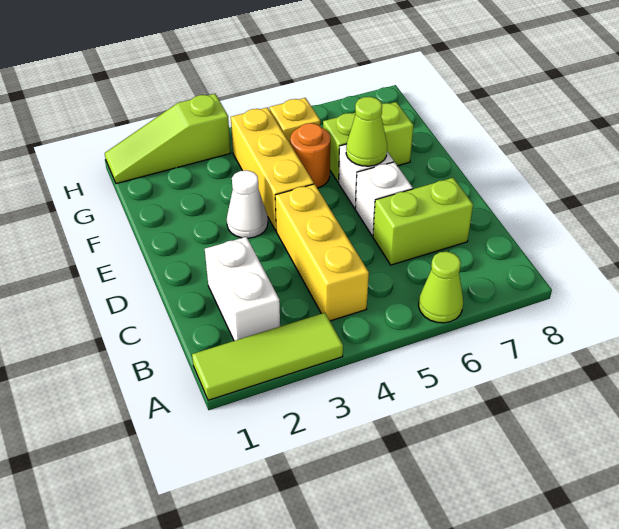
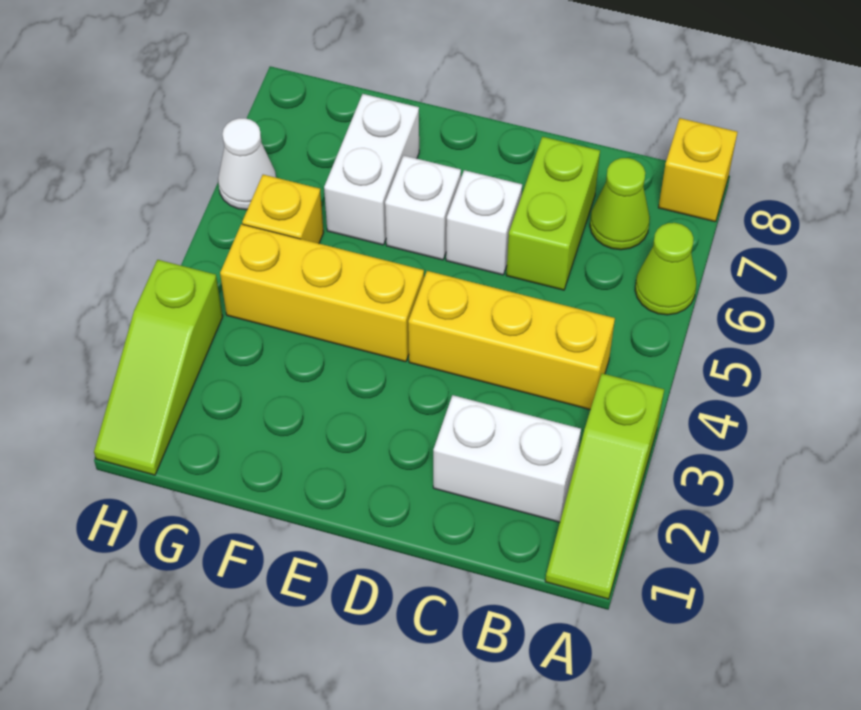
lime tile A1:A3 level 1 -> lime slope A1:A3 level 1 top 3
none -> yellow brick A8 level 1
white cone E3 level 1 -> white cone H6 level 1
lime cone E6 level 2 -> lime cone B7 level 1
orange round brick F5 level 1 -> none
lime brick F6:F7 level 1 -> white brick F6:F7 level 1

